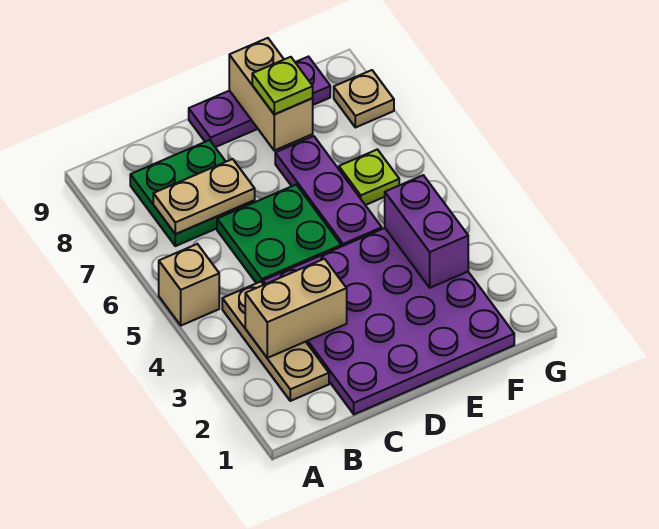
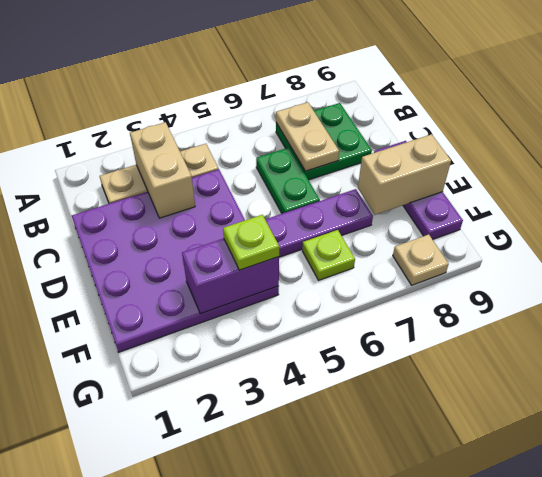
tan brick A5 level 1 -> none
green plate C5:D6 level 1 -> green plate C6:D6 level 1
lime plate E8 level 3 -> lime plate F4 level 3

